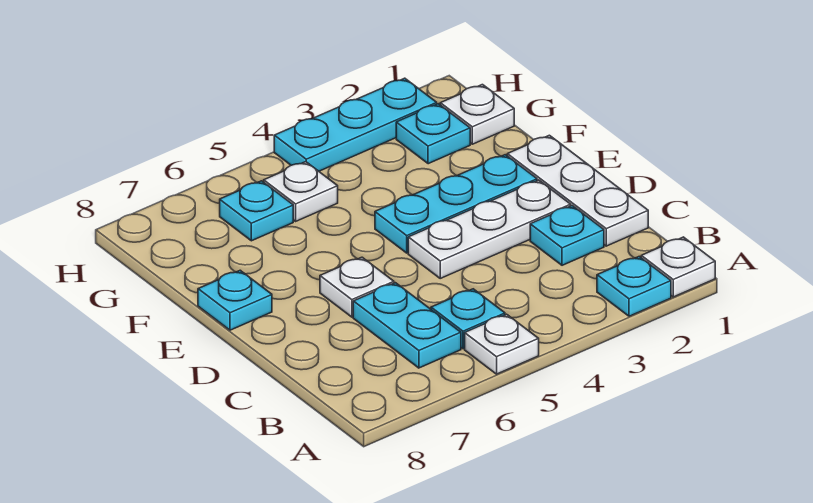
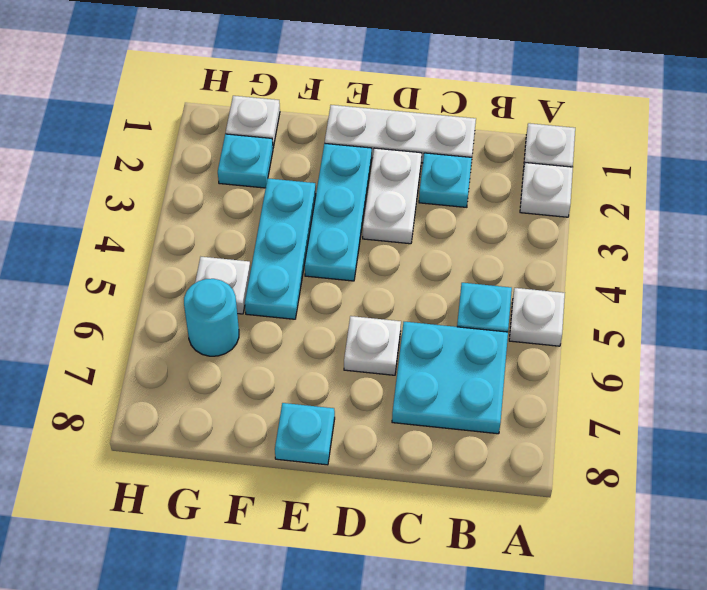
cyan plate A2 level 1 -> white plate A2 level 1
cyan plate B6:C6 level 1 -> cyan plate B6:C7 level 1
white plate D2:D4 level 1 -> white plate D2:D3 level 1
cyan plate G6 level 1 -> cyan round brick G6 level 1
cyan plate H2:H4 level 1 -> cyan plate F3:F5 level 1

